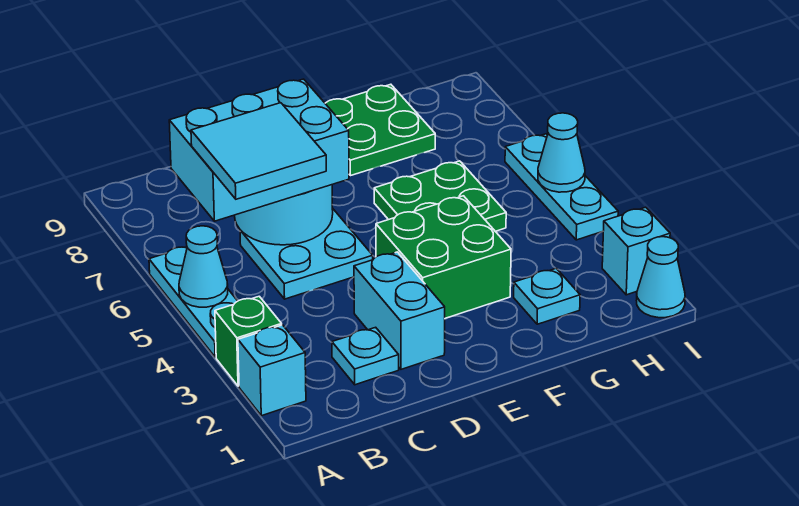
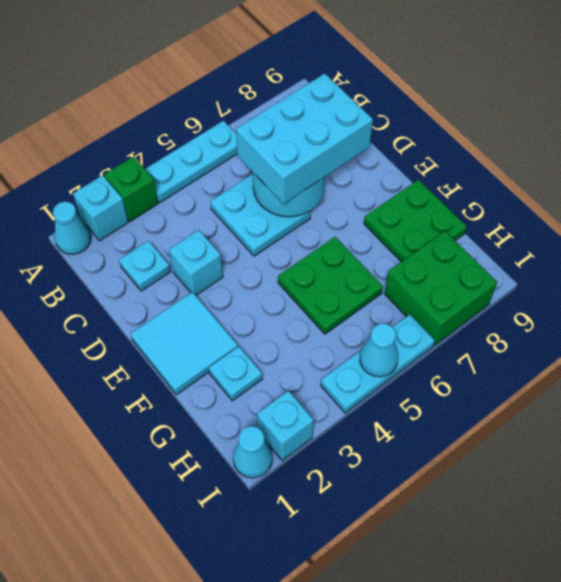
cyan cone A5 level 2 -> cyan cone A1 level 1
cyan tile B5:C6 level 4 -> cyan tile E1:F2 level 1
cyan brick B6:D7 level 3 -> cyan brick C6:D8 level 3
cyan brick D2:D3 level 1 -> cyan brick D3 level 1
green brick E3:F4 level 1 -> green brick H7:I8 level 1

